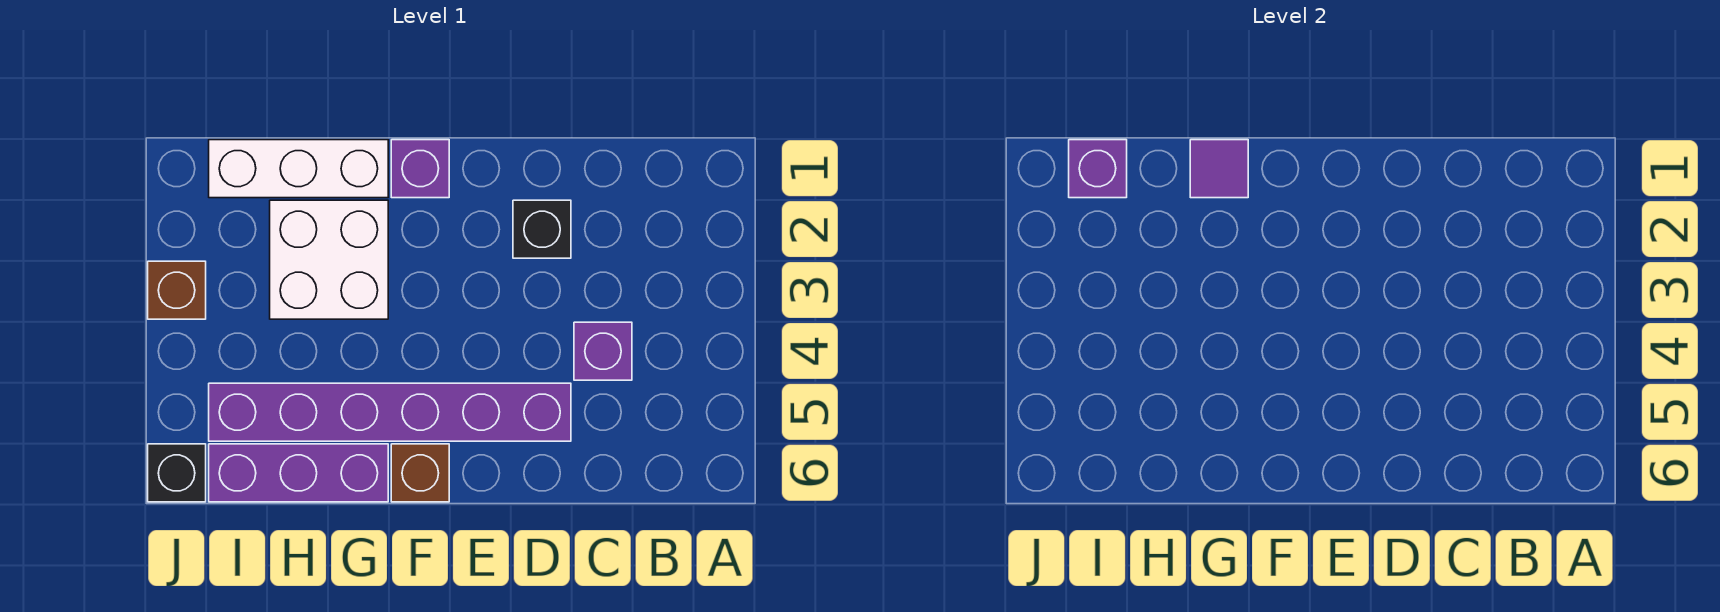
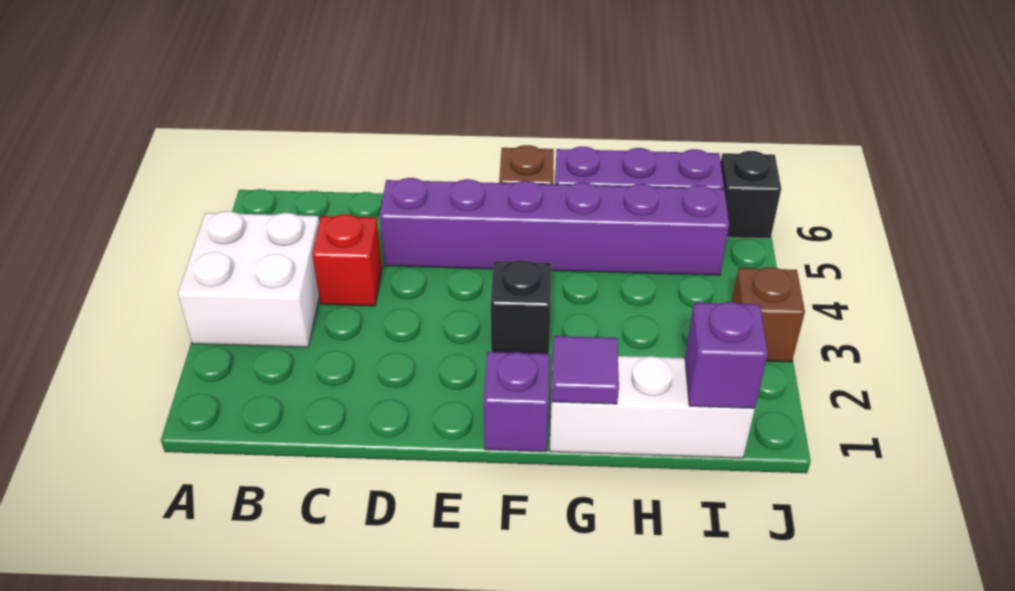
purple brick C4 level 1 -> red brick C4 level 1
black brick D2 level 1 -> black brick F3 level 1
white brick G2:H3 level 1 -> white brick A3:B4 level 1

